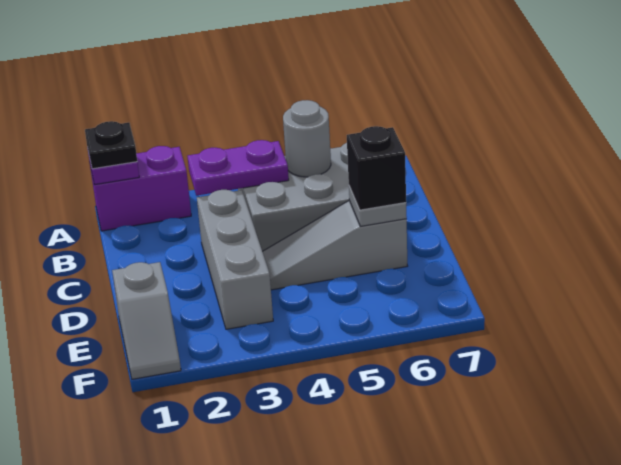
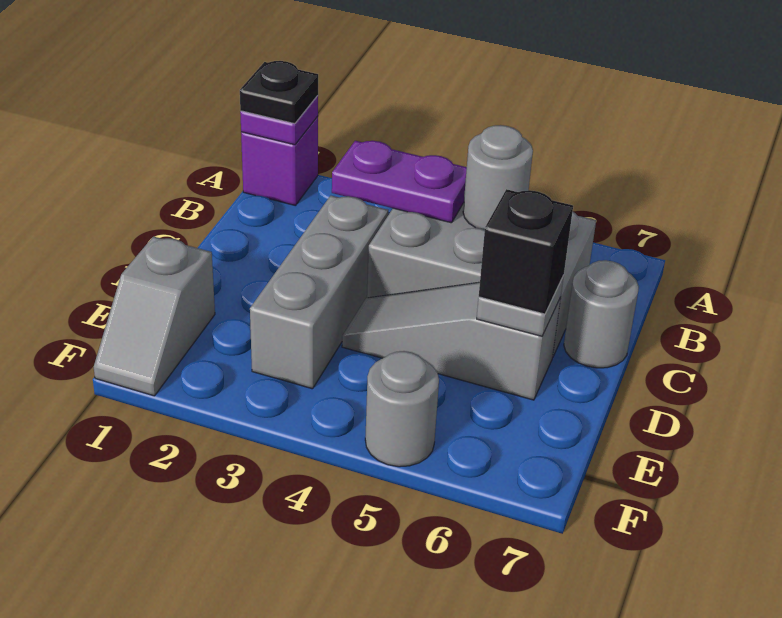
purple brick A1:A2 level 1 -> purple brick A1 level 1
none -> grey round brick C7 level 1
none -> grey round brick F5 level 1

